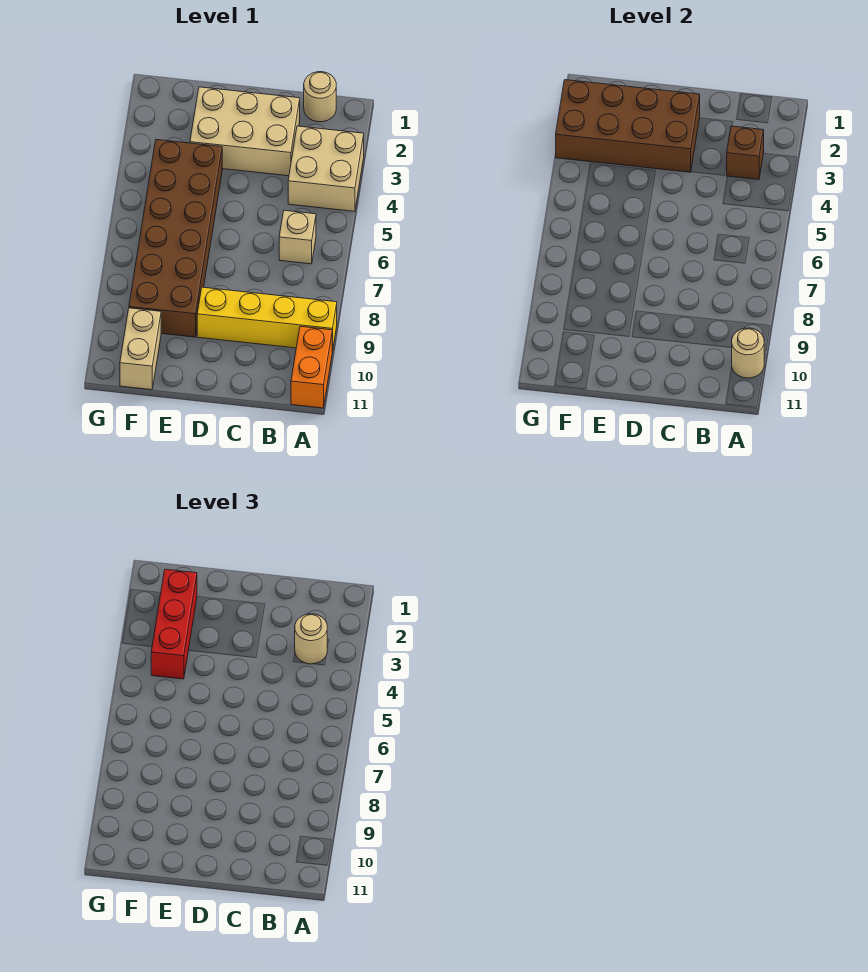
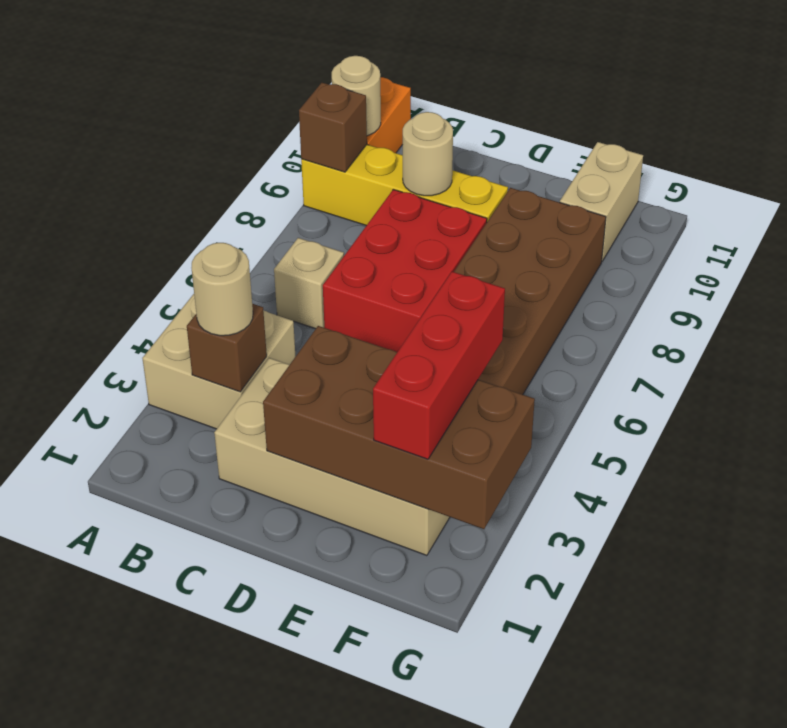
none -> brown brick A9 level 2
tan round brick B1 level 1 -> tan round brick C9 level 2
tan brick C2:E3 level 1 -> tan brick C2:F3 level 1
none -> red brick C6:D8 level 1

